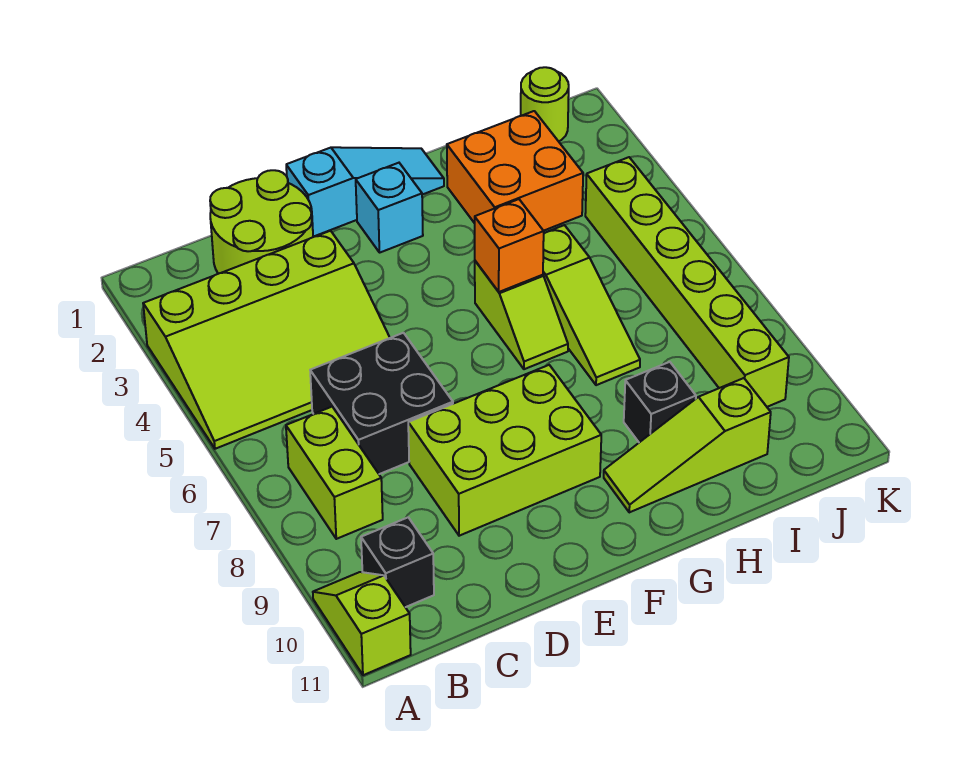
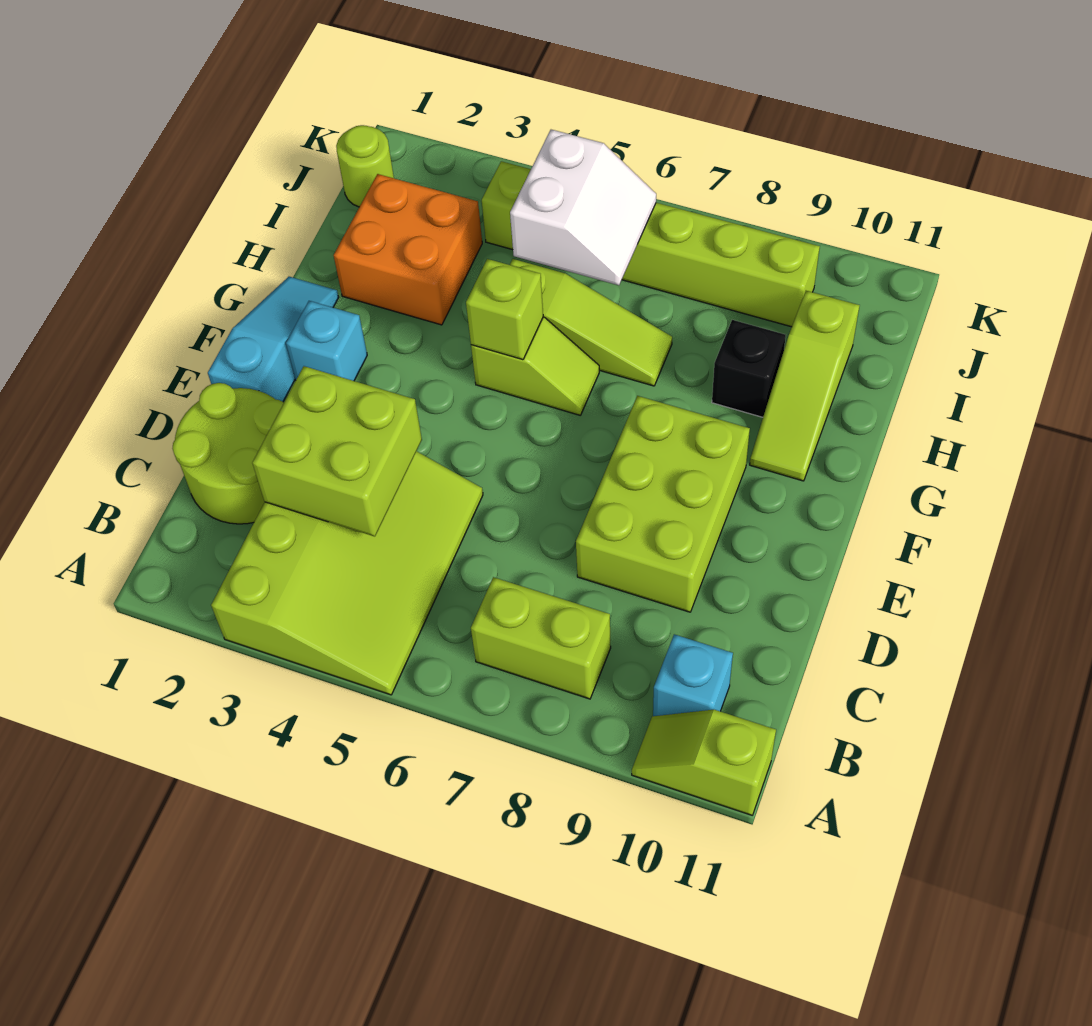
black brick B10 level 1 -> cyan brick B10 level 1
none -> lime brick C3:D4 level 2
black brick C6:D7 level 1 -> none
orange brick G5 level 2 -> lime brick G5 level 2
none -> white slope I5:J6 level 2 top 5

